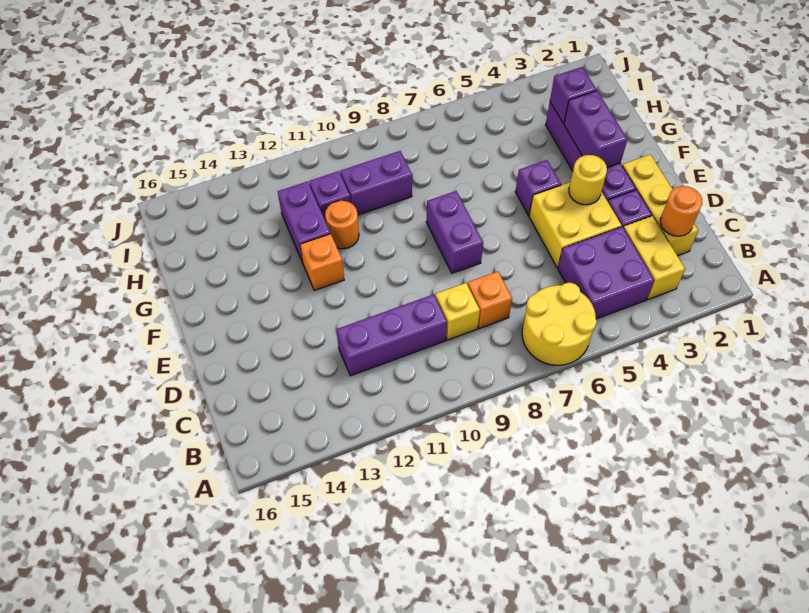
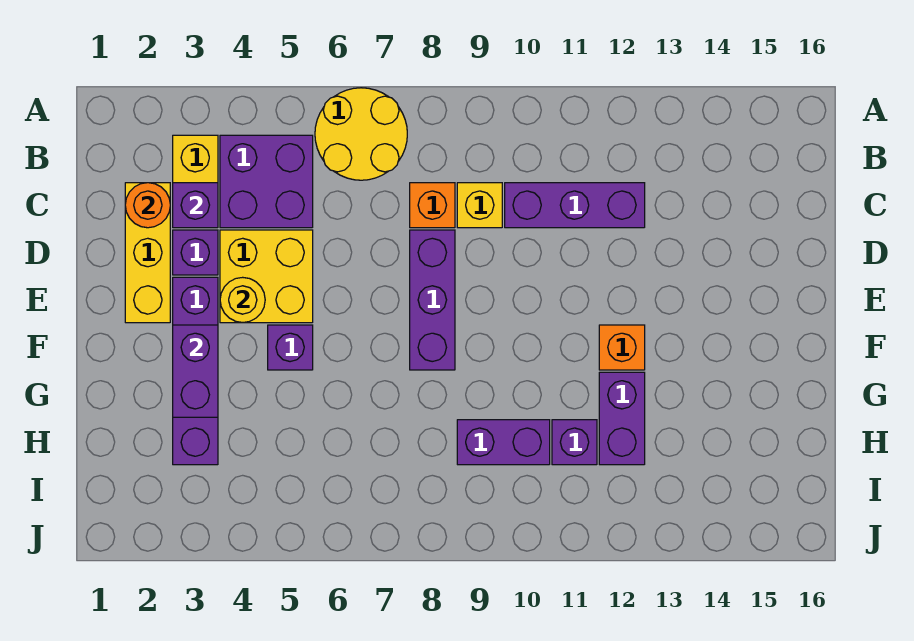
purple brick E8:F8 level 1 -> purple brick D8:F8 level 1
orange round brick G11 level 1 -> none
purple brick H3 level 2 -> purple brick C3 level 2

